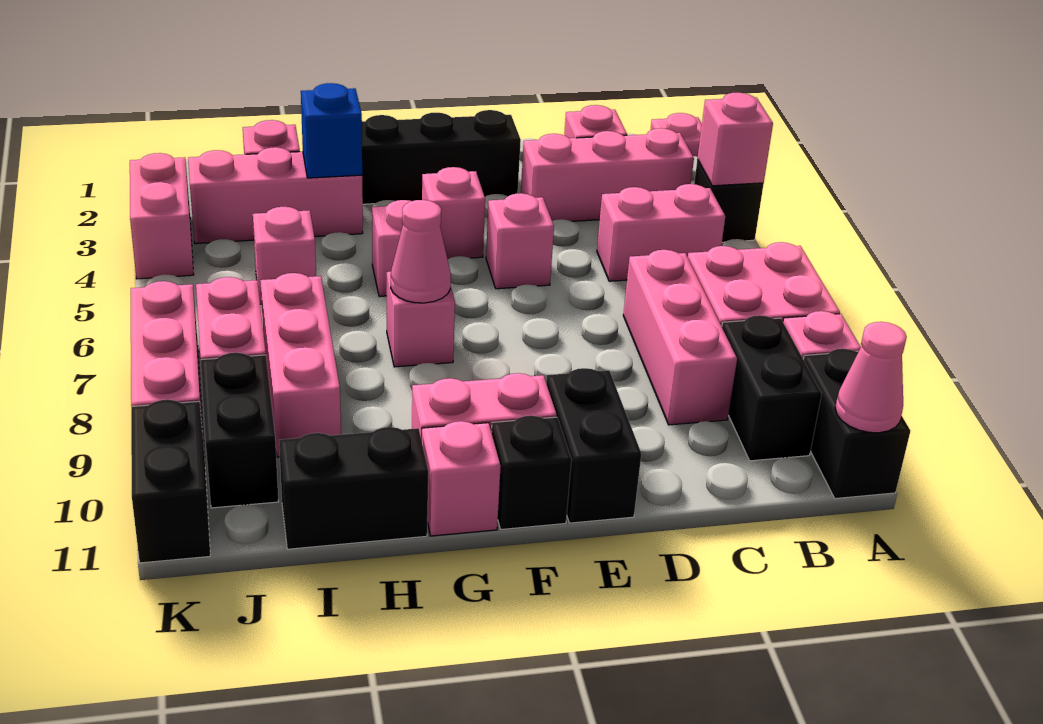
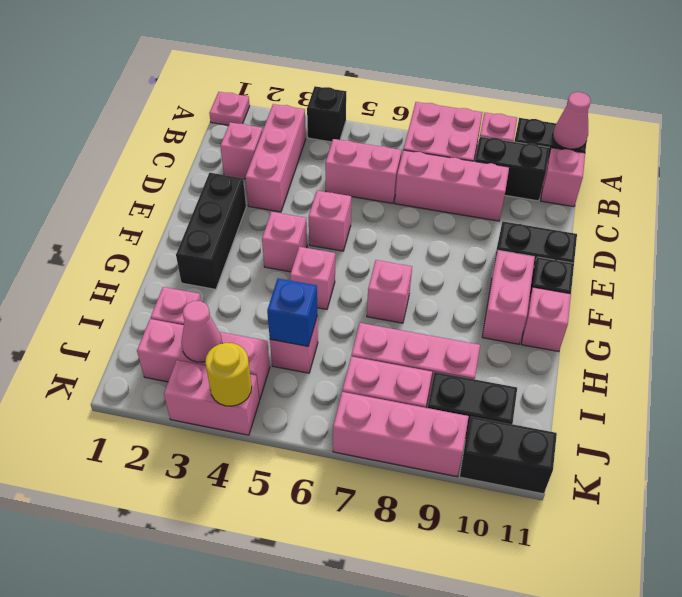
pink brick A4 level 2 -> pink brick B11 level 1
pink brick B5:C5 level 1 -> pink brick C5:C6 level 1
pink cone G7 level 2 -> pink cone J3 level 2
pink brick H3:J3 level 1 -> pink brick J2:J4 level 1
blue brick H3 level 2 -> blue brick I5 level 2
black brick H11:I11 level 1 -> none
none -> yellow round brick K4 level 2

